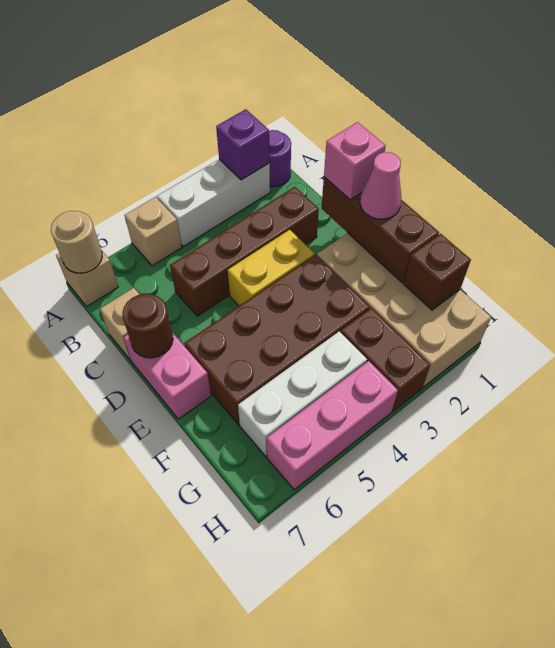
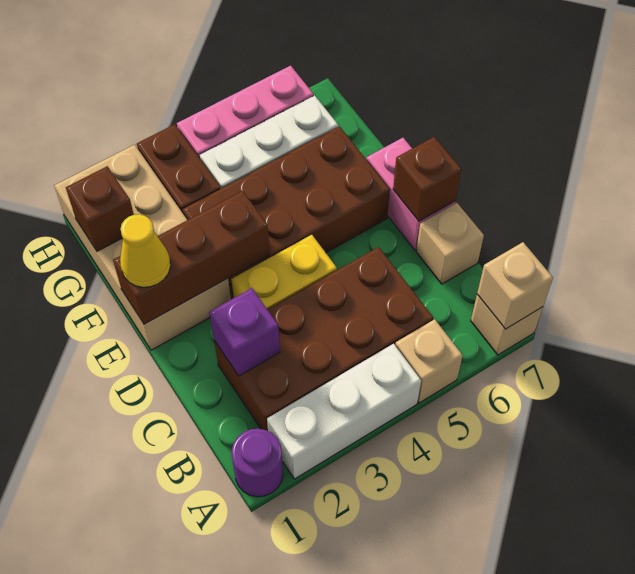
purple brick A2 level 2 -> purple brick C2 level 2
tan round brick A7 level 2 -> tan brick A7 level 2
brown brick C2:C5 level 1 -> brown brick B2:C5 level 1
brown brick D1:F1 level 2 -> brown brick E1:E3 level 2
pink brick D1 level 3 -> none
brown round brick D7 level 2 -> brown brick D7 level 2
pink cone E1 level 3 -> yellow cone E1 level 3

